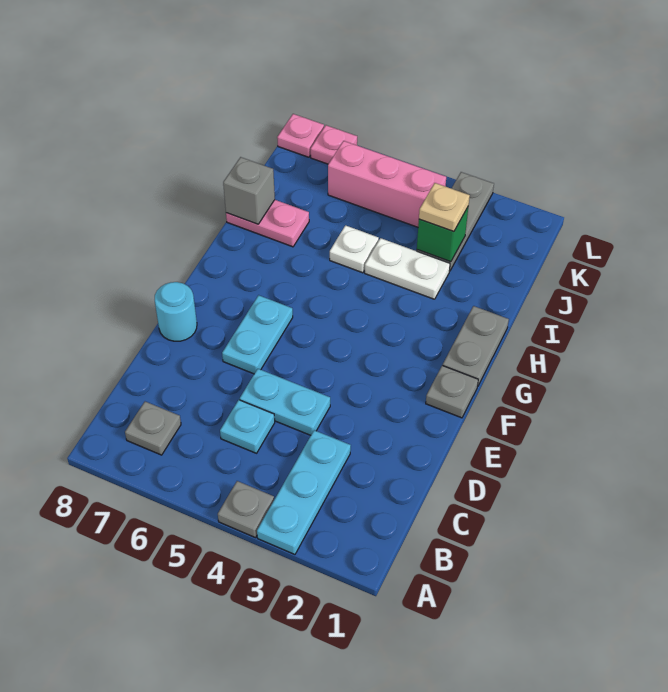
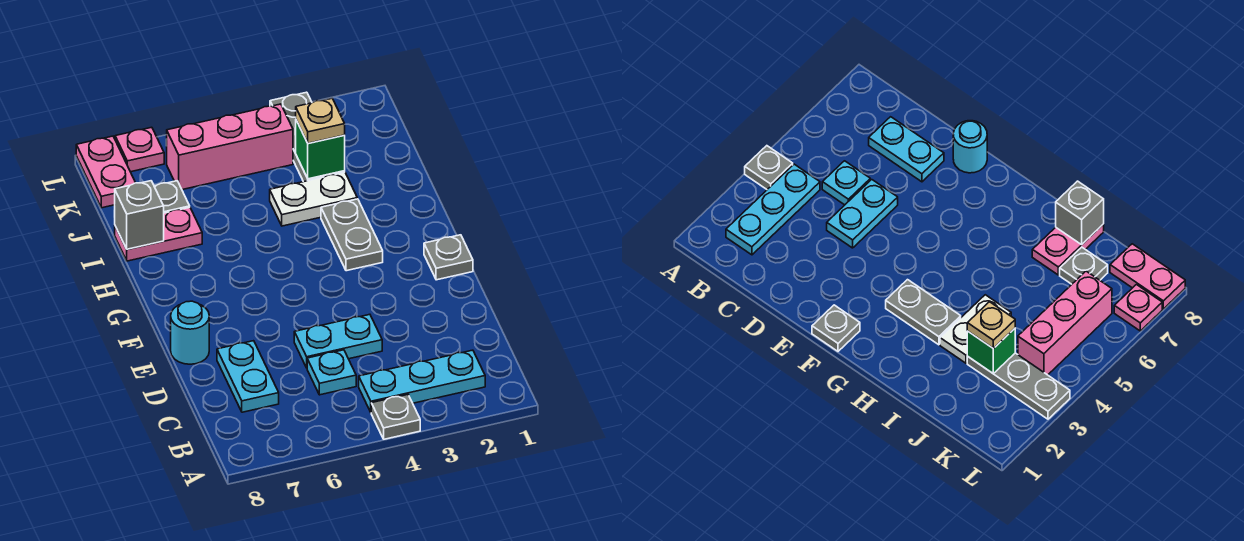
cyan plate A3:C3 level 1 -> cyan plate B2:B4 level 1
grey plate B7 level 1 -> grey plate J7 level 1
cyan plate E6:F6 level 1 -> cyan plate C7:D7 level 1
grey plate G1:H1 level 1 -> grey plate G3:H3 level 1
white plate I5 level 1 -> none
pink plate L8 level 1 -> pink plate K8:L8 level 1

